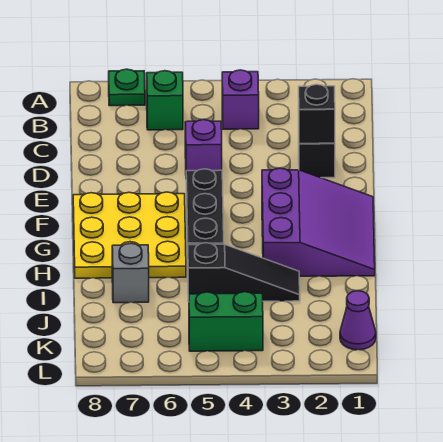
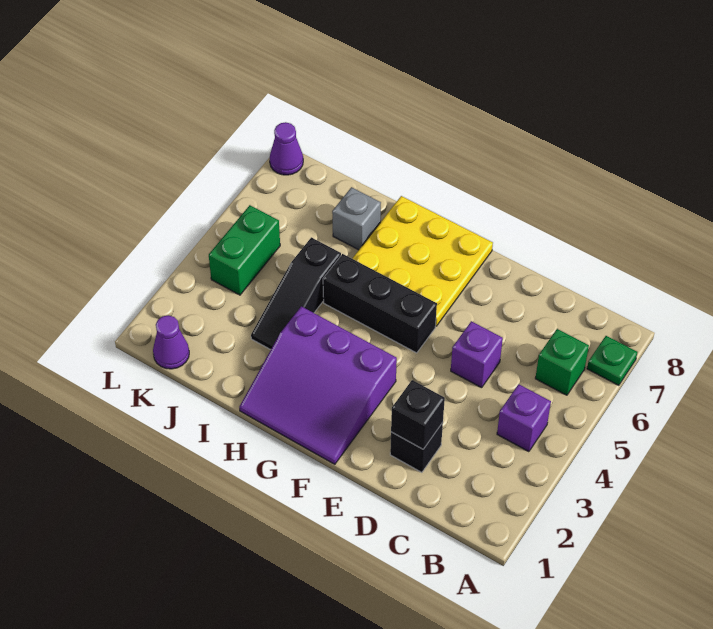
none -> purple cone L8 level 1

